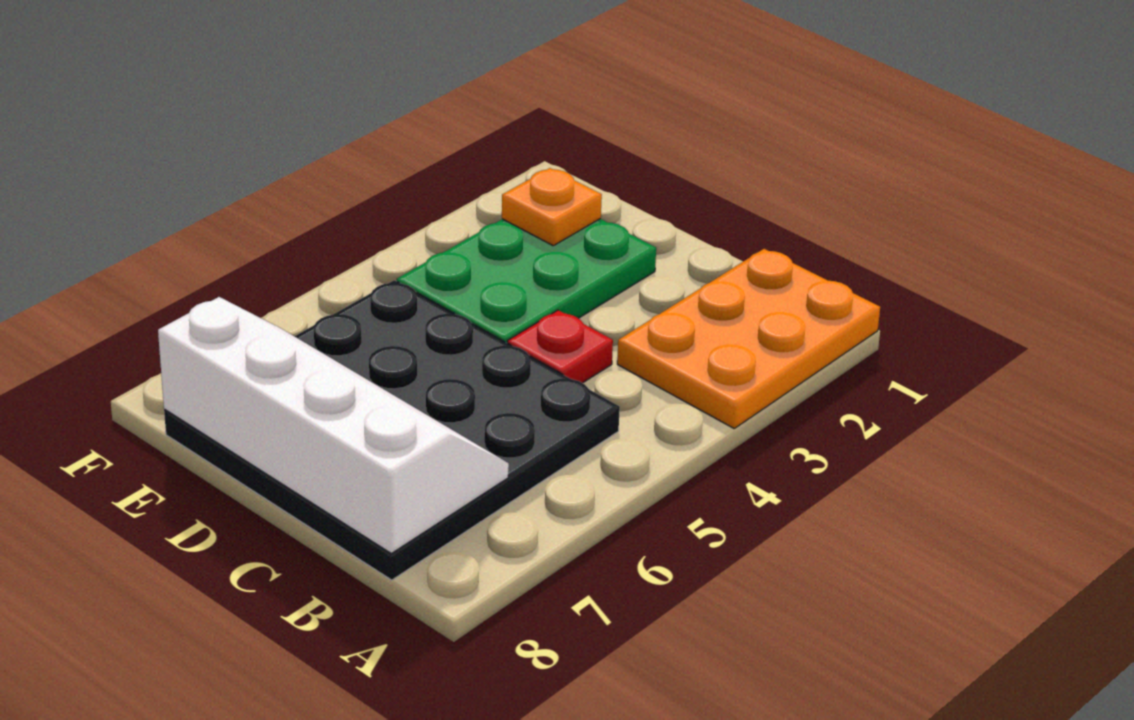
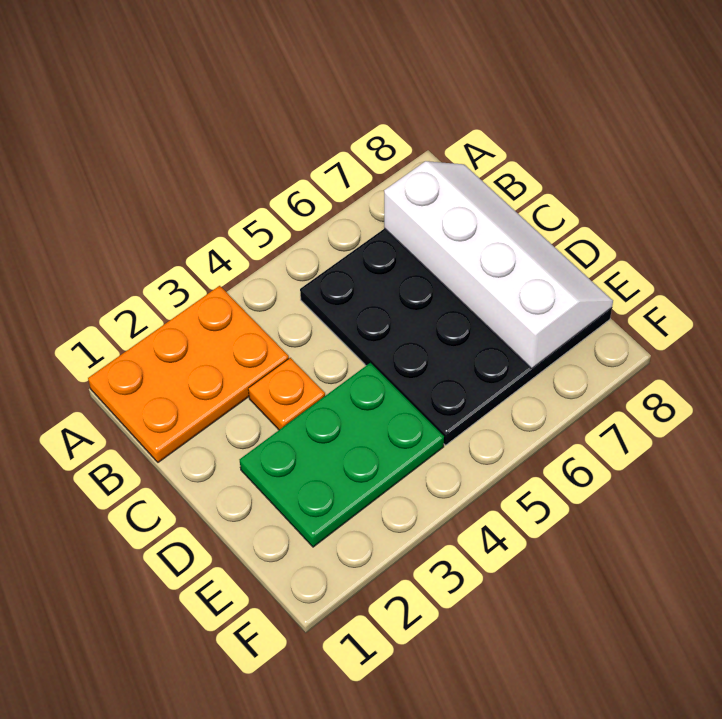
white slope B7:E8 level 2 top 8 -> white slope B7:E8 level 2 top 7
red plate C4 level 1 -> none
orange plate E2 level 2 -> orange plate C3 level 1

